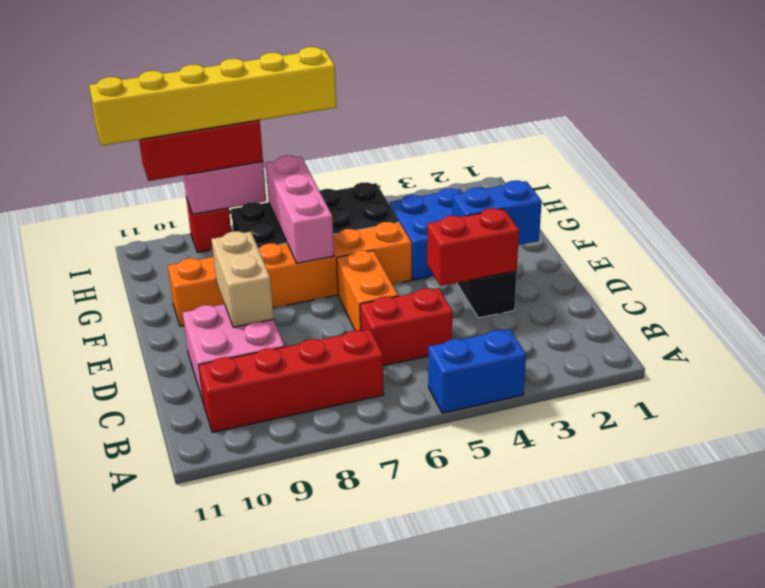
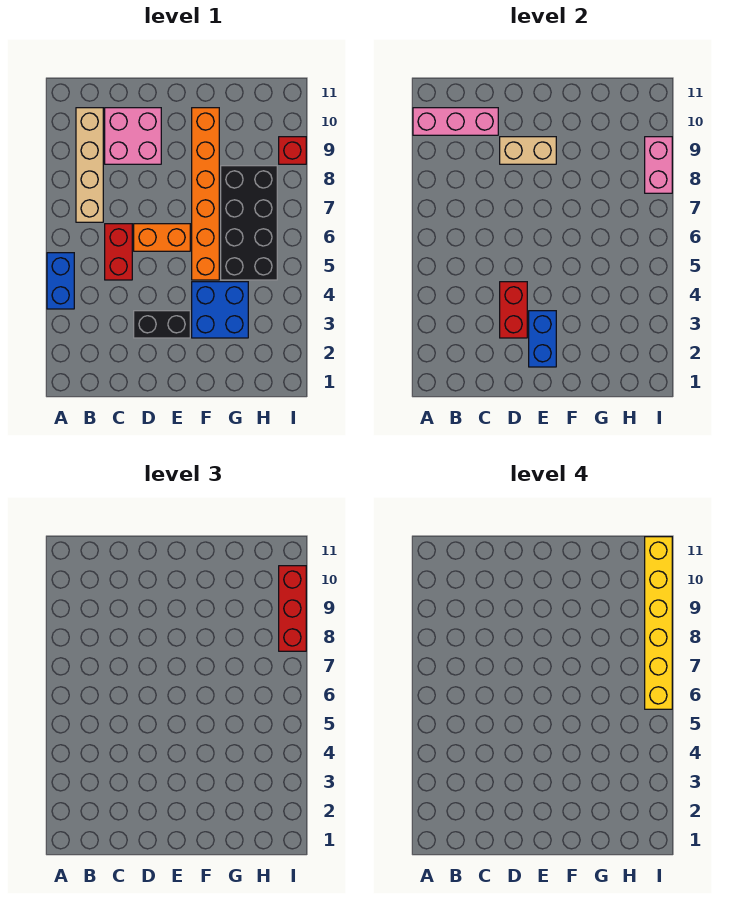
red brick B7:B10 level 1 -> tan brick B7:B10 level 1
pink brick F7:H7 level 2 -> pink brick A10:C10 level 2

